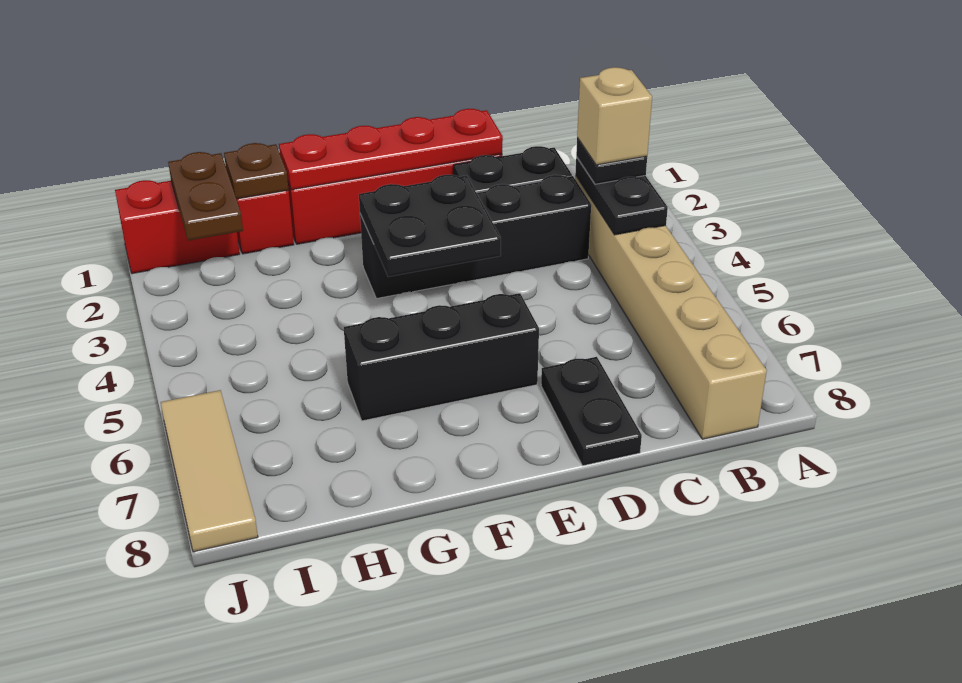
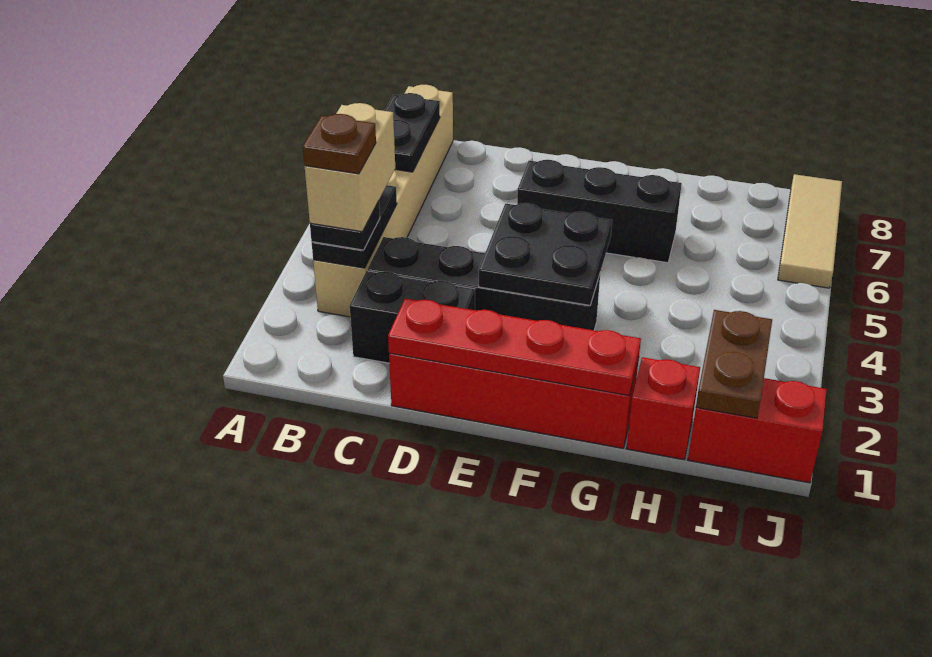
tan brick B3 level 4 -> tan brick B3:B4 level 4
black plate D7:D8 level 1 -> black plate B6:B7 level 2
brown plate H1 level 2 -> brown plate B3 level 5

